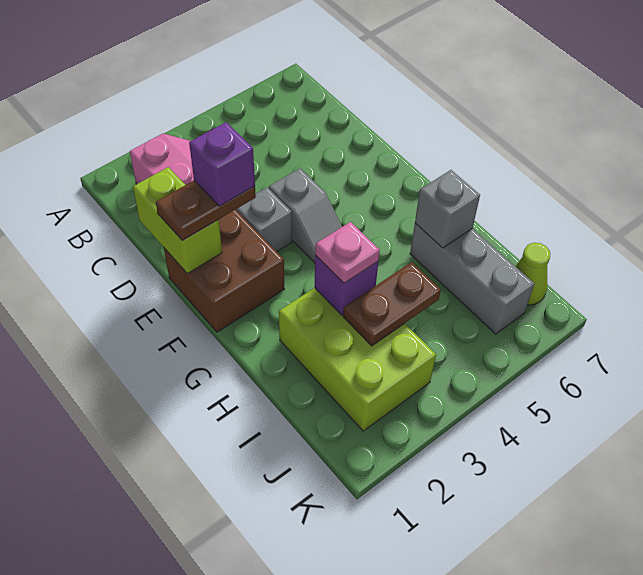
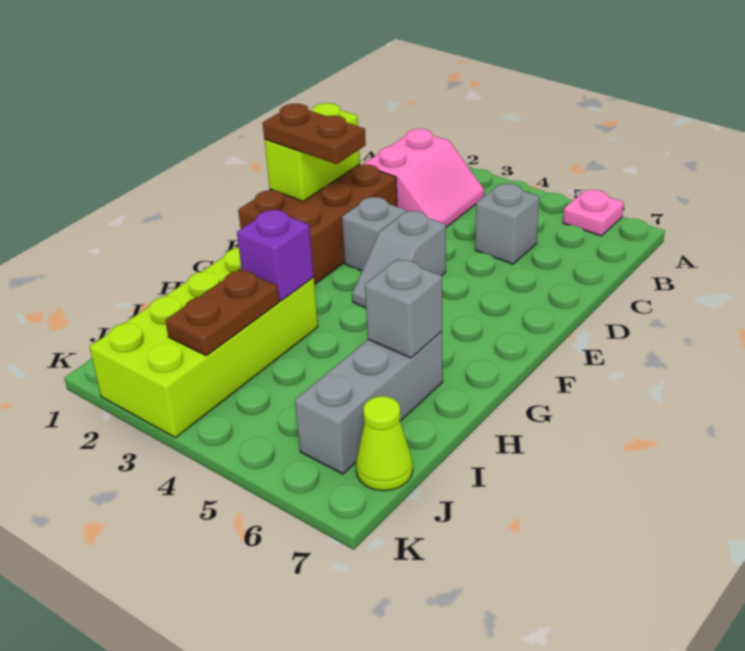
none -> grey brick C5 level 1
brown brick E1:F2 level 1 -> brown brick D1:F2 level 1
purple brick E2 level 4 -> none
lime brick H2:J3 level 1 -> lime brick H2:K3 level 1
pink plate H3 level 3 -> pink plate A6 level 1
brown plate I3:I4 level 2 -> brown plate I3:J3 level 2

